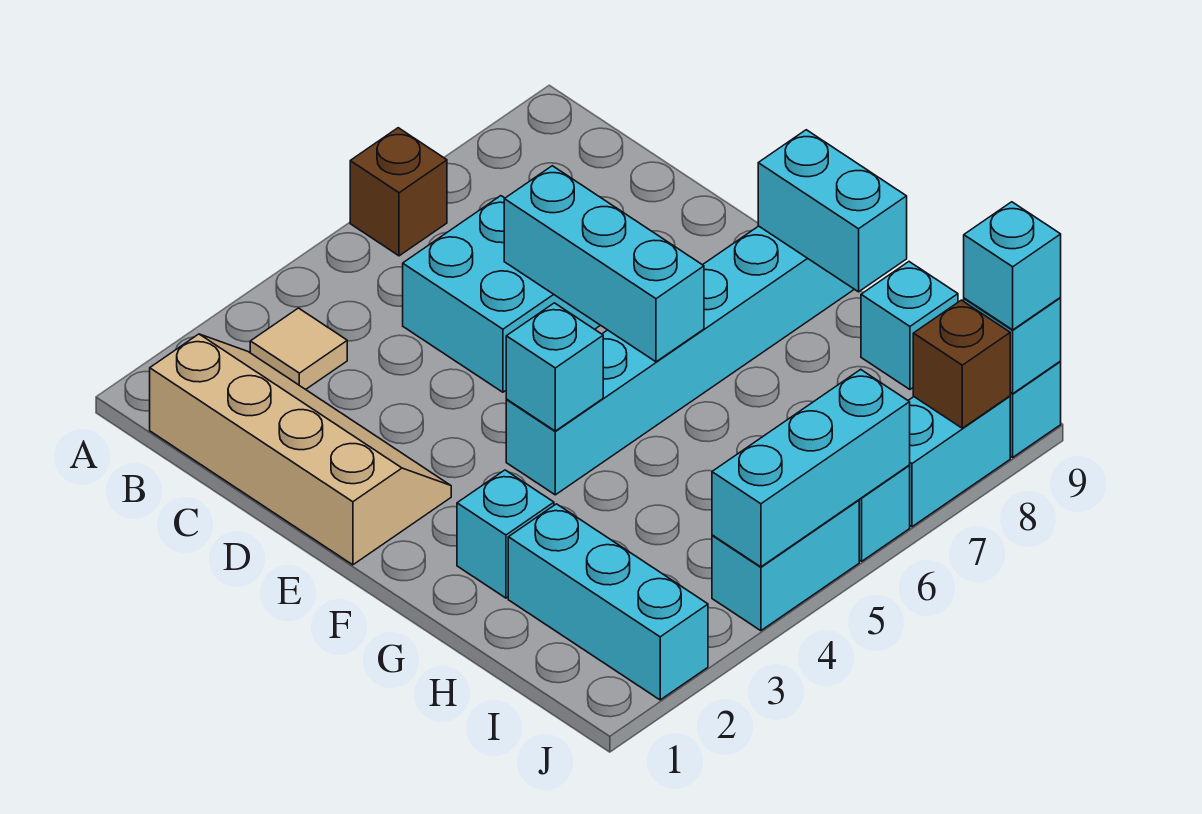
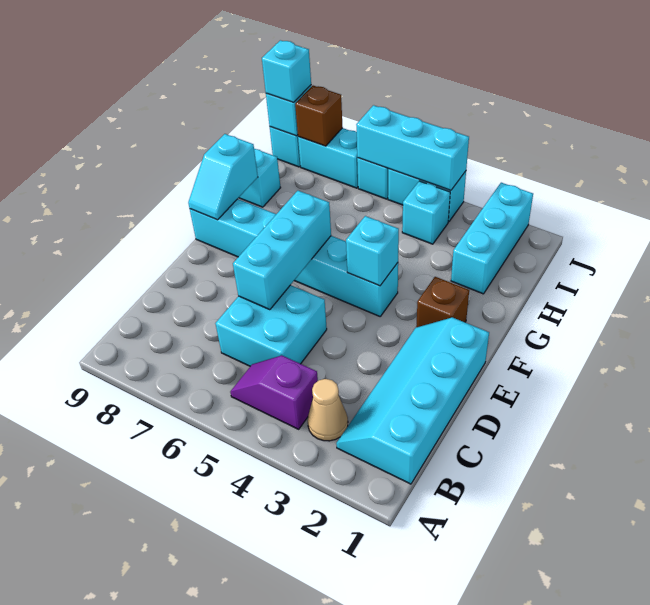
brown brick A6 level 1 -> brown brick F2 level 1
tan slope B1:E2 level 1 top 1 -> cyan slope B1:E2 level 1 top 1
tan tile B3 level 1 -> tan cone B3 level 1
none -> purple slope B4:B5 level 1 top 4
cyan brick F9:G9 level 2 -> cyan slope F9:G9 level 2 top G
cyan brick G2 level 1 -> cyan brick I4 level 1

